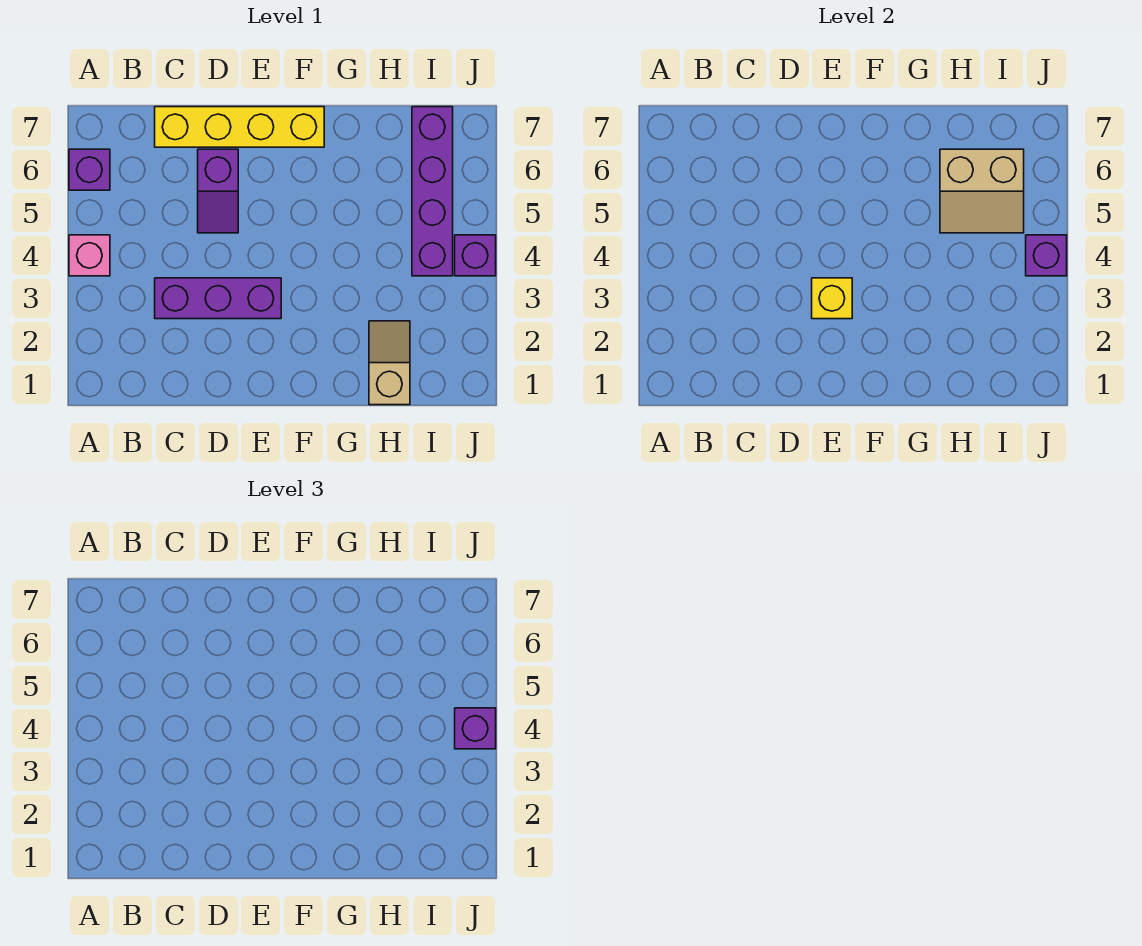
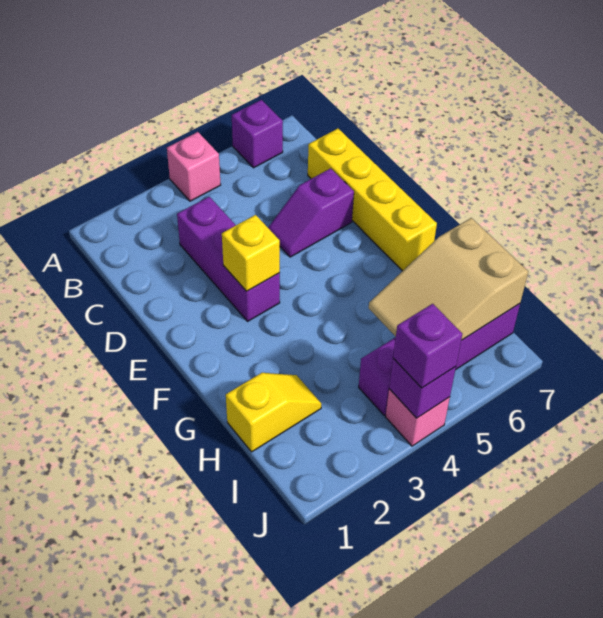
tan slope H1:H2 level 1 top 1 -> yellow slope H1:H2 level 1 top 1
tan slope H5:I6 level 2 top 6 -> tan slope H5:I7 level 2 top 7
purple brick J4 level 1 -> pink brick J4 level 1

